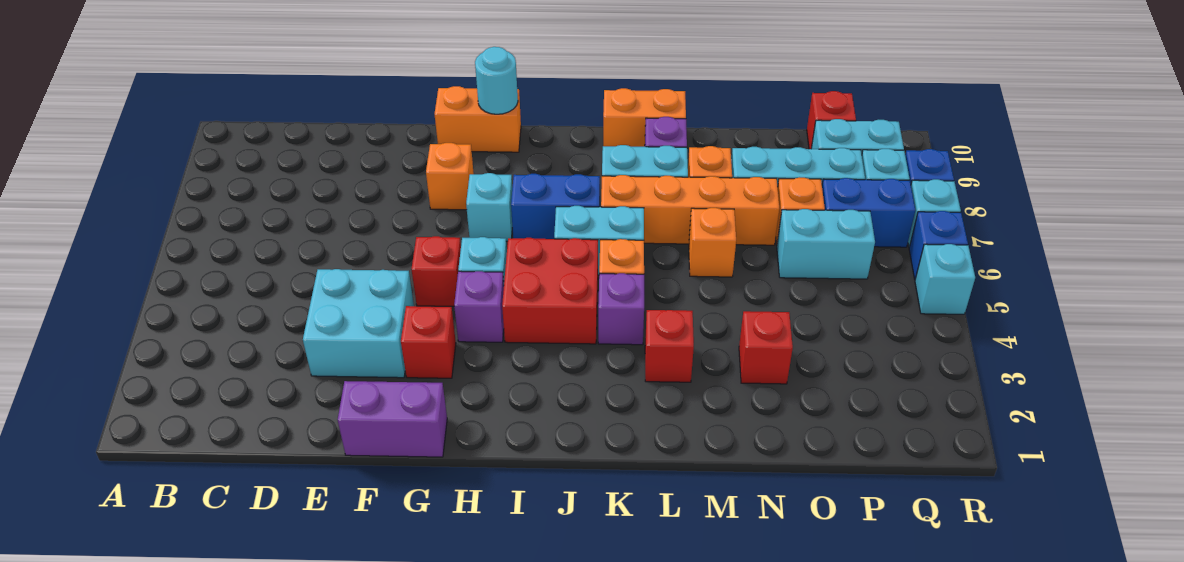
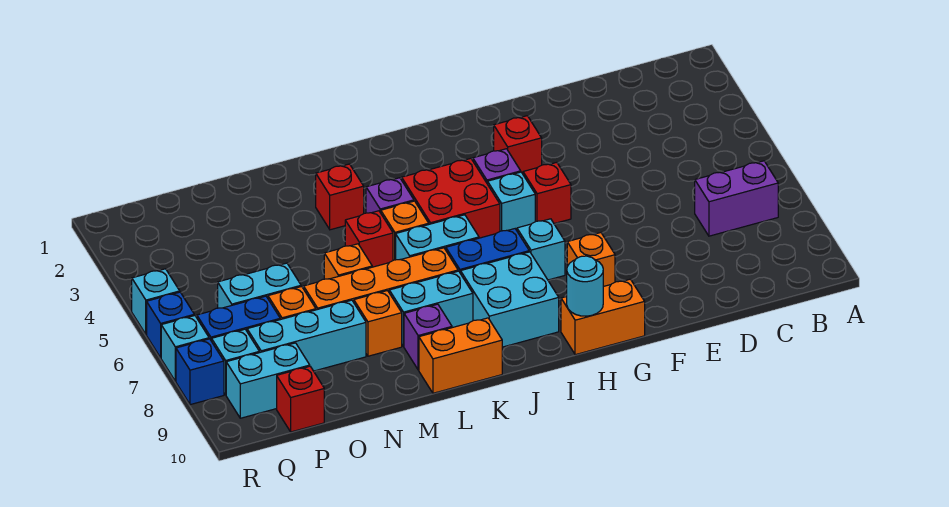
cyan brick E3:F4 level 1 -> cyan brick I8:J9 level 1
purple brick F1:G1 level 1 -> purple brick B7:C7 level 1
red brick N3 level 1 -> red brick L5 level 1

